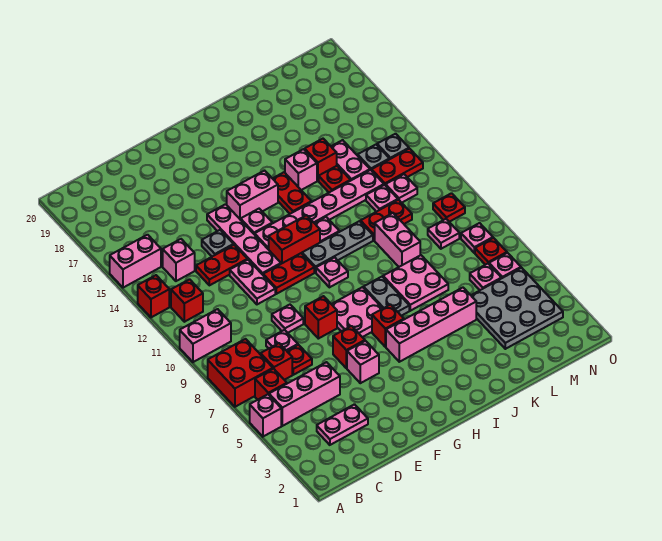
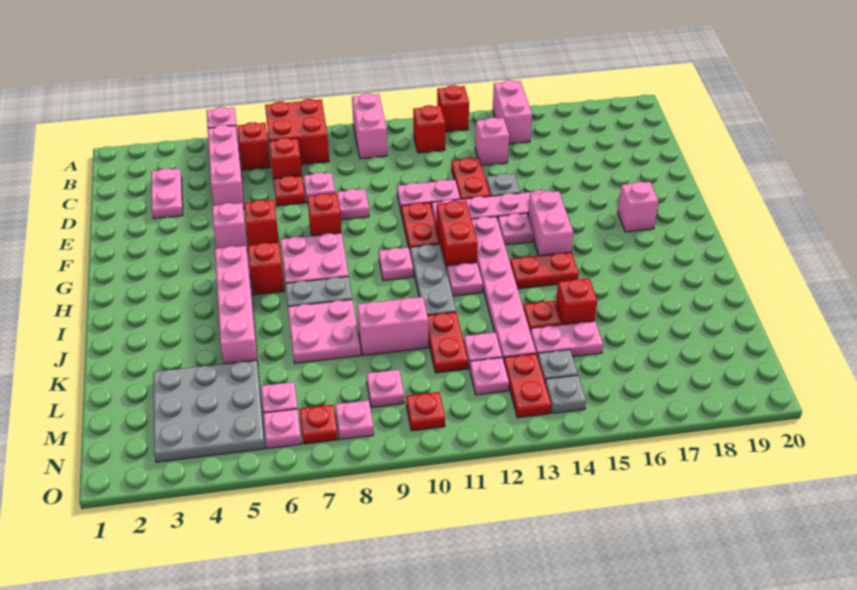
pink brick J15 level 1 -> pink brick G18 level 1

